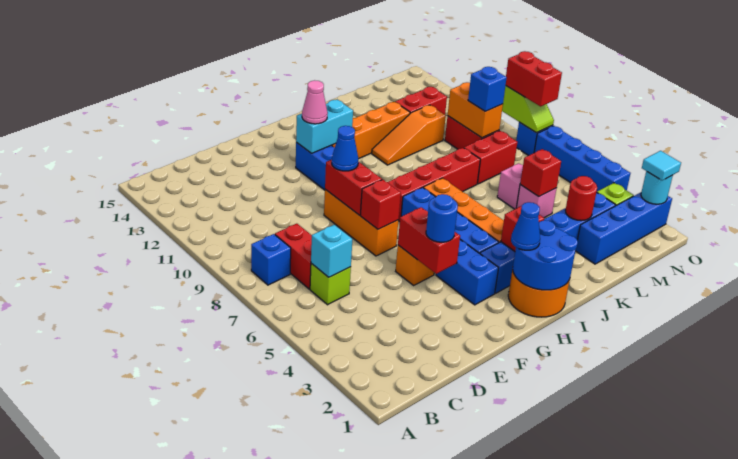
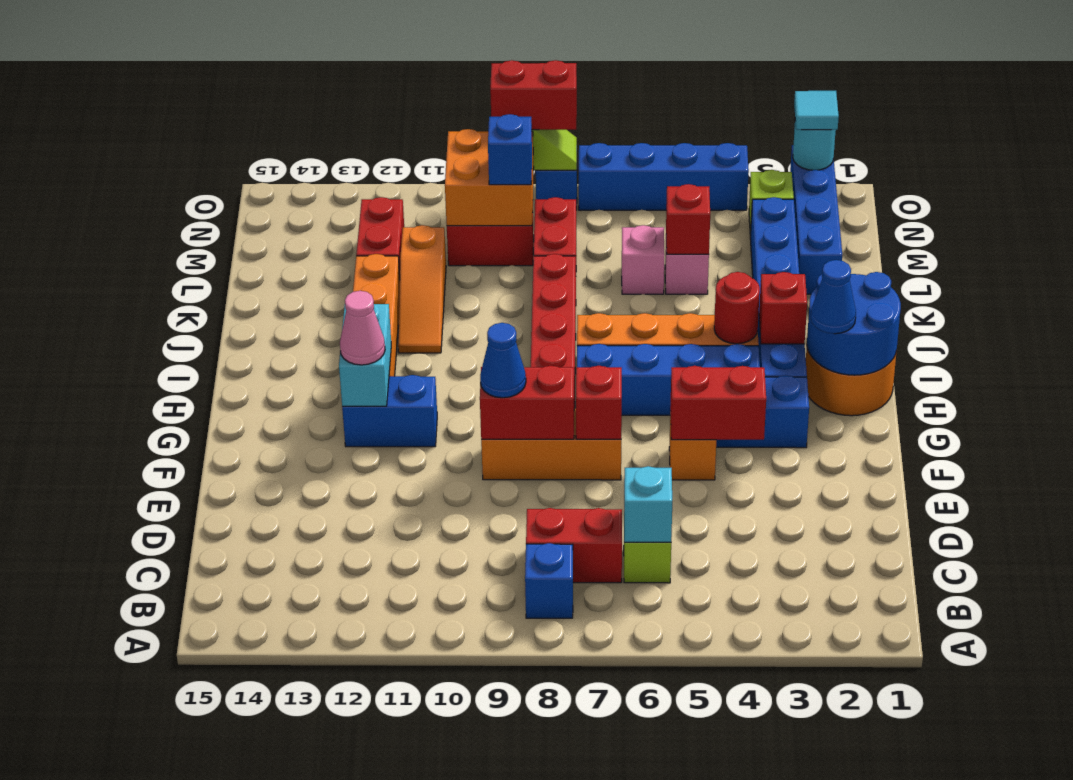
blue round brick F4 level 3 -> none
red round brick L3 level 2 -> red round brick I4 level 2
orange brick M9:M10 level 2 -> orange brick M9:N10 level 2

